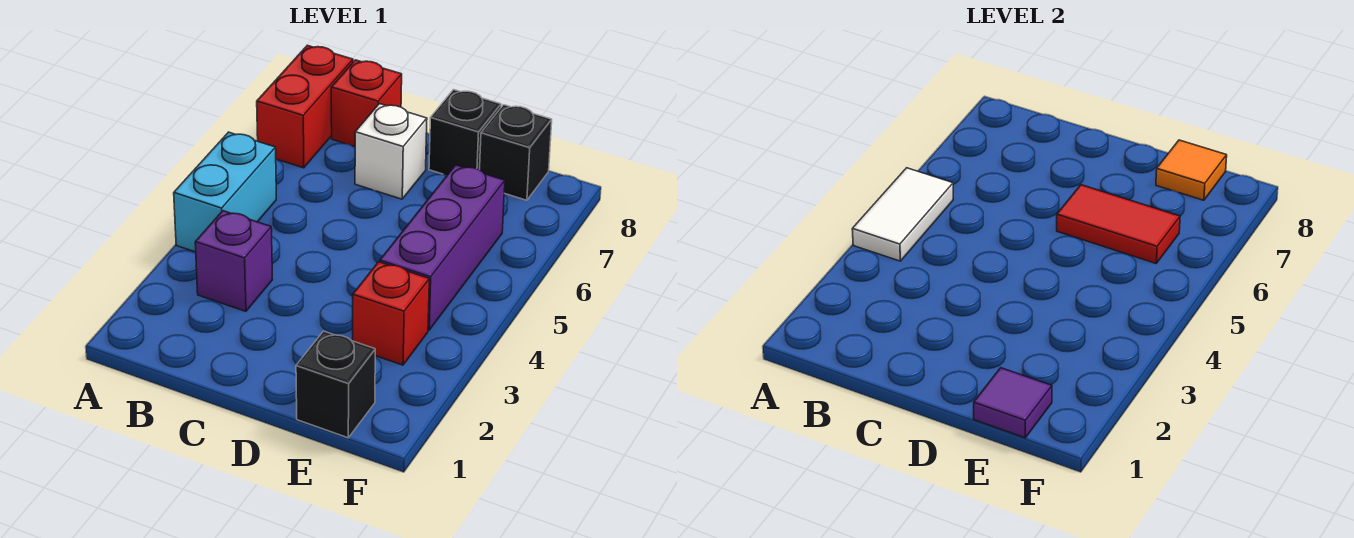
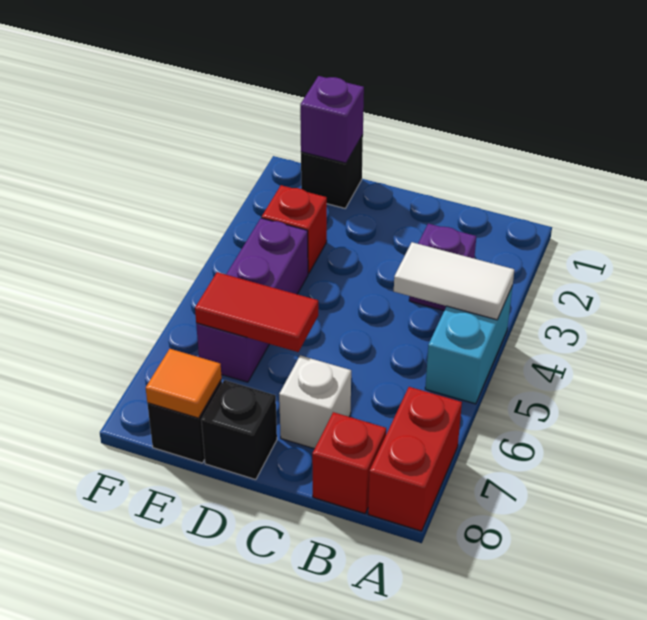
white tile A4:A5 level 2 -> white tile A4:B4 level 2
purple tile E1 level 2 -> purple brick E1 level 2

